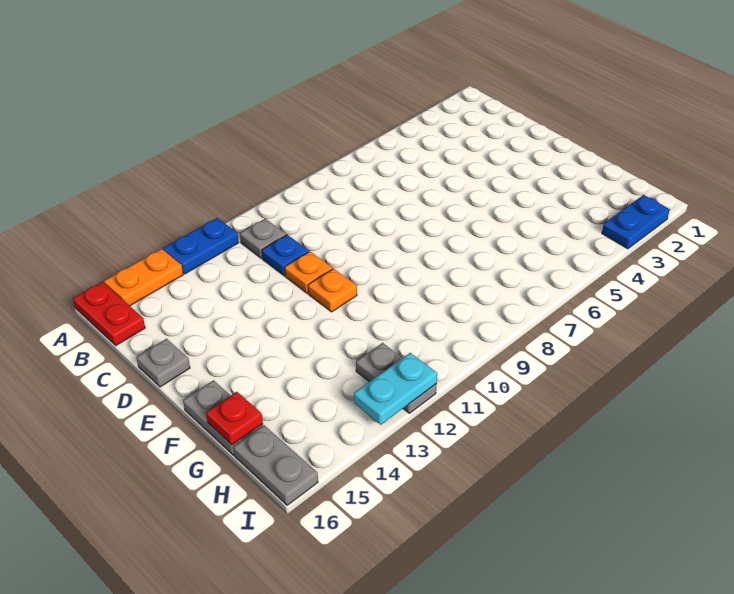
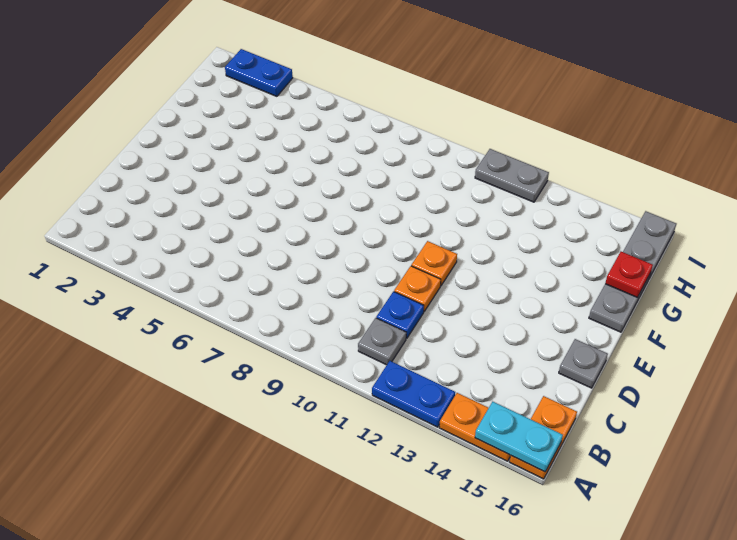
red plate A16:B16 level 1 -> orange plate A16:B16 level 1
grey plate H12:I12 level 1 -> grey plate I11:I12 level 1
cyan plate I12:I13 level 2 -> cyan plate A15:A16 level 2

